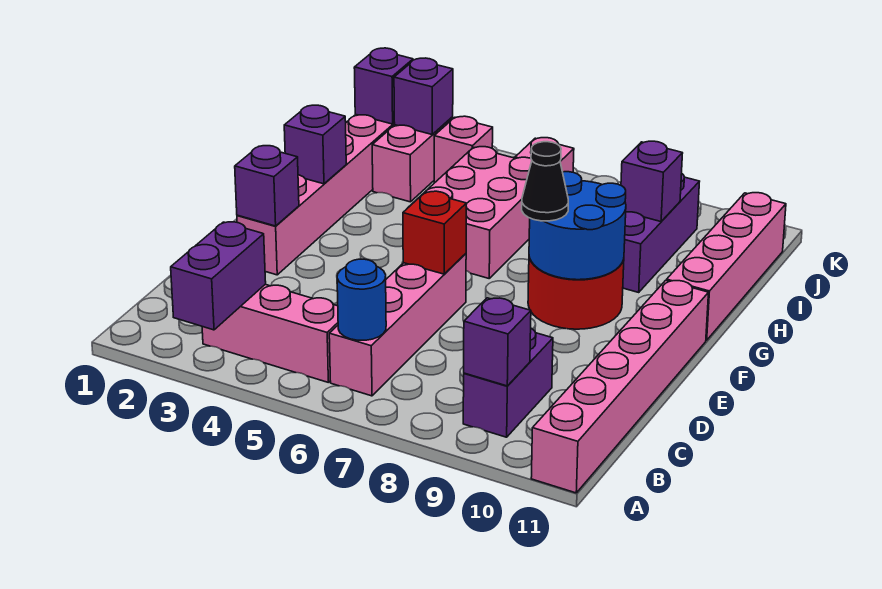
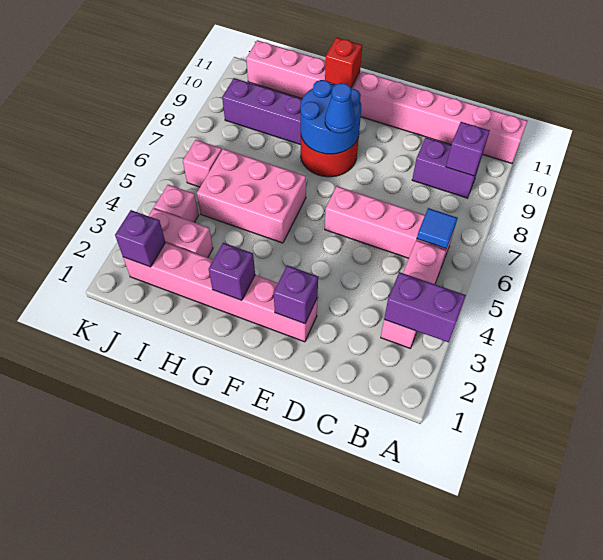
blue round brick B6 level 2 -> blue tile B6 level 2
red brick E6 level 2 -> red brick G11 level 2
black cone F8 level 3 -> blue cone F8 level 3
purple brick I9 level 2 -> none
purple brick J3 level 2 -> none

